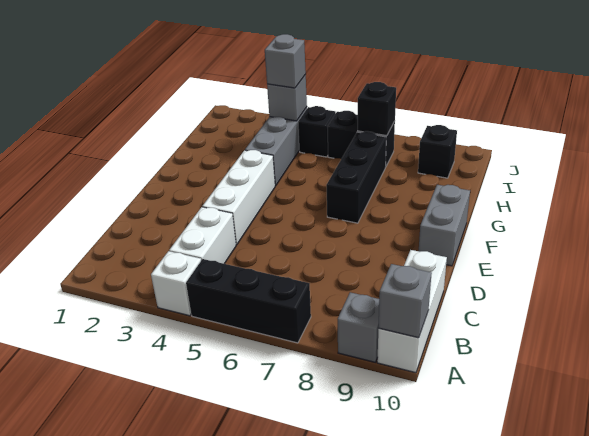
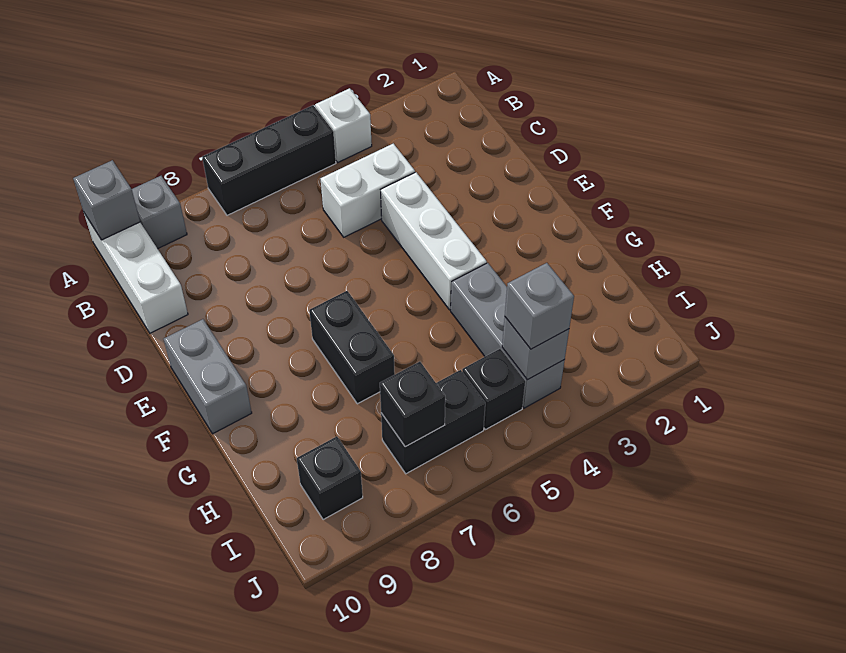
white brick B4:C4 level 1 -> white brick C4:C5 level 1
black brick F7:H7 level 1 -> black brick F7:G7 level 1

